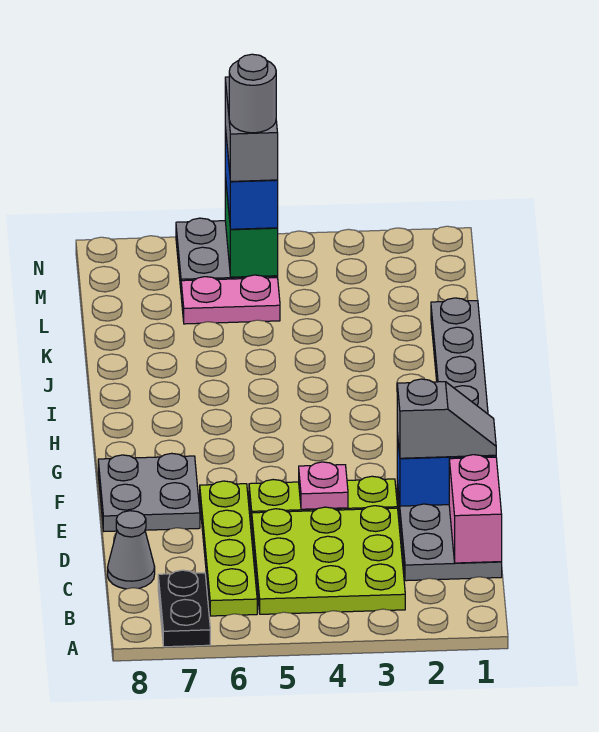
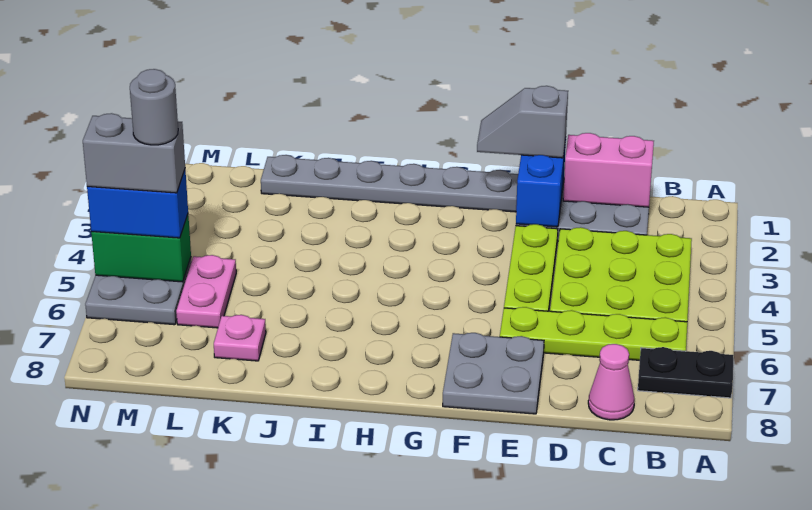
grey cone C8 level 1 -> pink cone C8 level 1
grey slope E1:E2 level 3 top 2 -> grey slope E1:F1 level 3 top E
pink plate E4 level 2 -> pink plate K7 level 1

